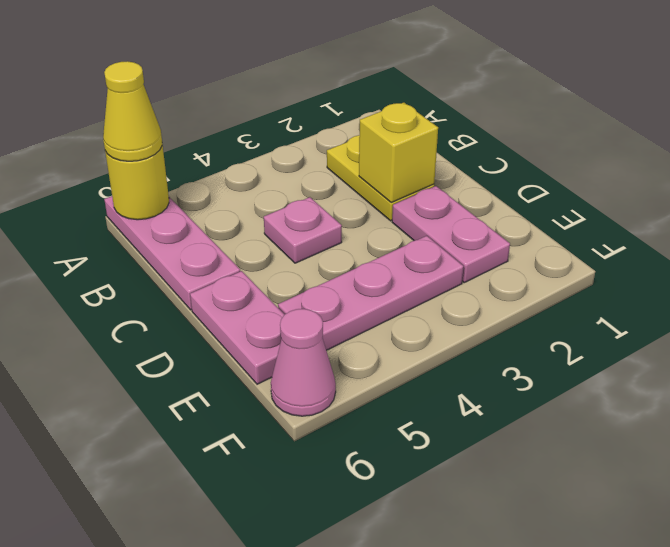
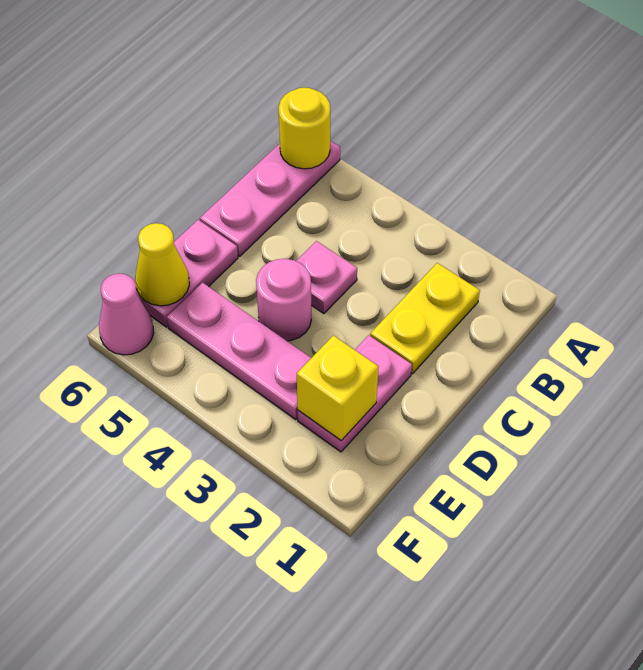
yellow cone A6 level 3 -> yellow cone E6 level 2
yellow brick C2 level 2 -> yellow brick E2 level 2
none -> pink round brick D4 level 1

